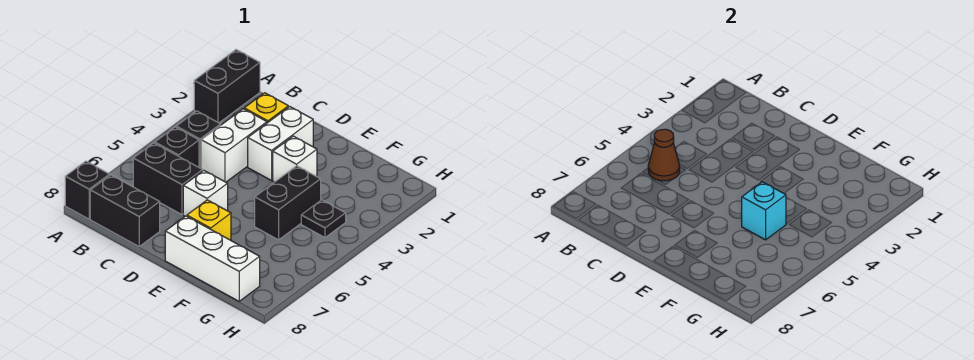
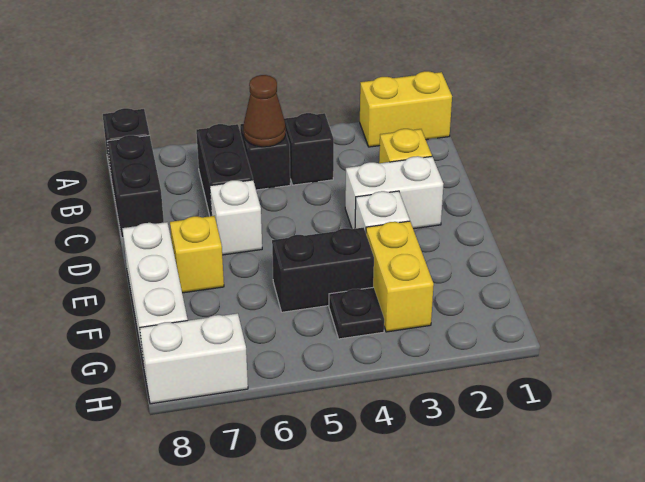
black brick A1:A2 level 1 -> yellow brick A1:A2 level 1
white brick C3:C4 level 1 -> white brick H7:H8 level 1
none -> yellow brick F3:G3 level 1
cyan brick F5 level 2 -> none

